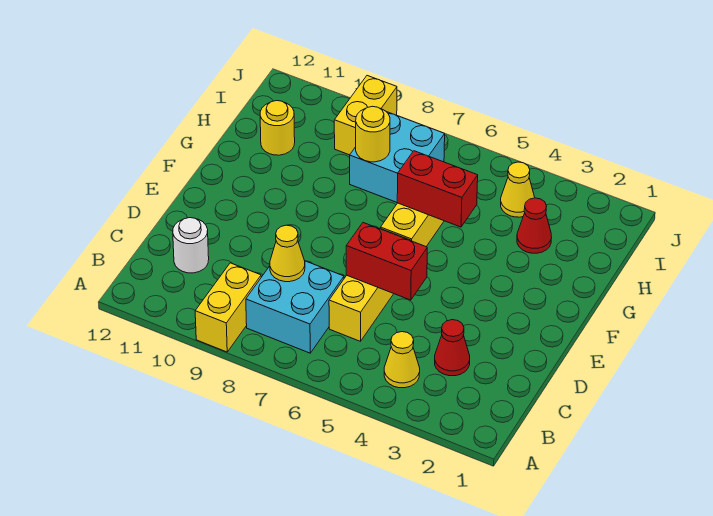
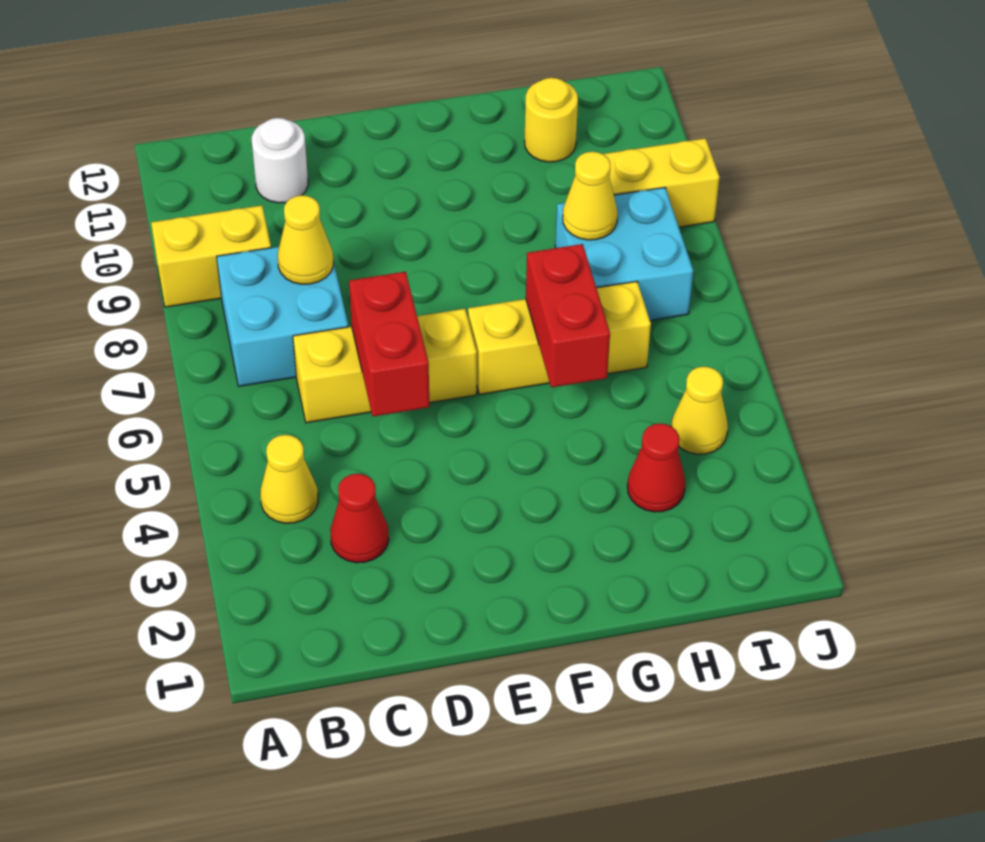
yellow round brick H8 level 2 -> yellow cone H8 level 2

